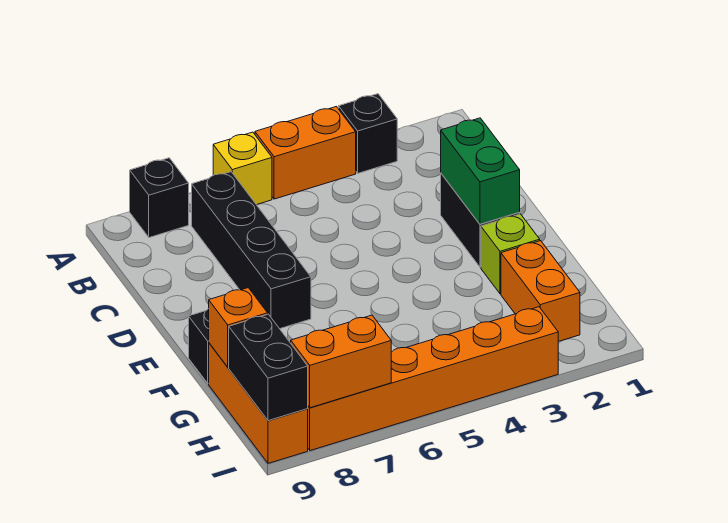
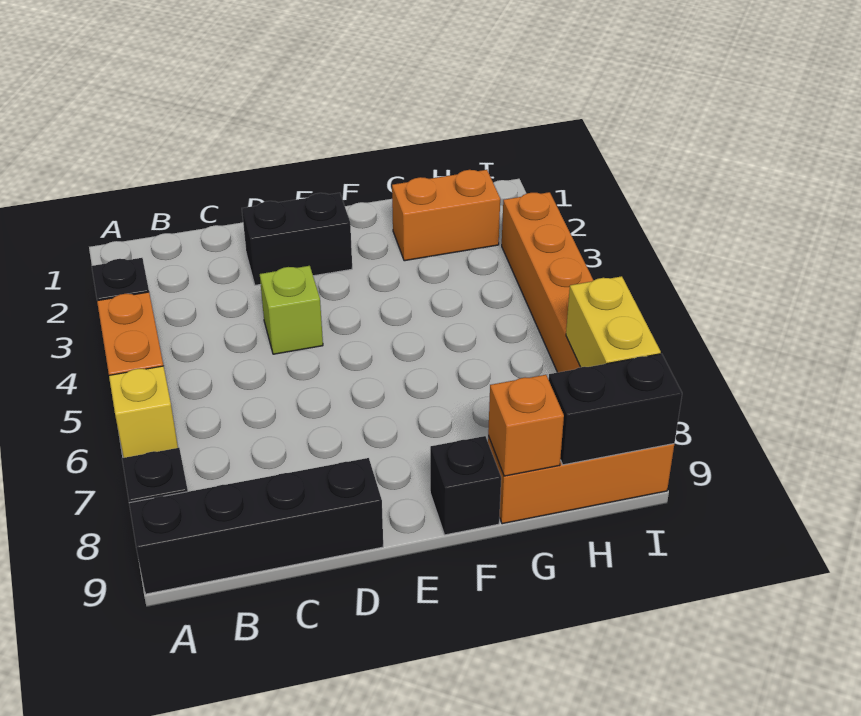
black brick B7:E7 level 1 -> black brick A9:D9 level 1
green brick D2:E2 level 2 -> none
lime brick F2 level 1 -> lime brick D4 level 1
orange brick I7:I8 level 2 -> yellow brick I7:I8 level 2

